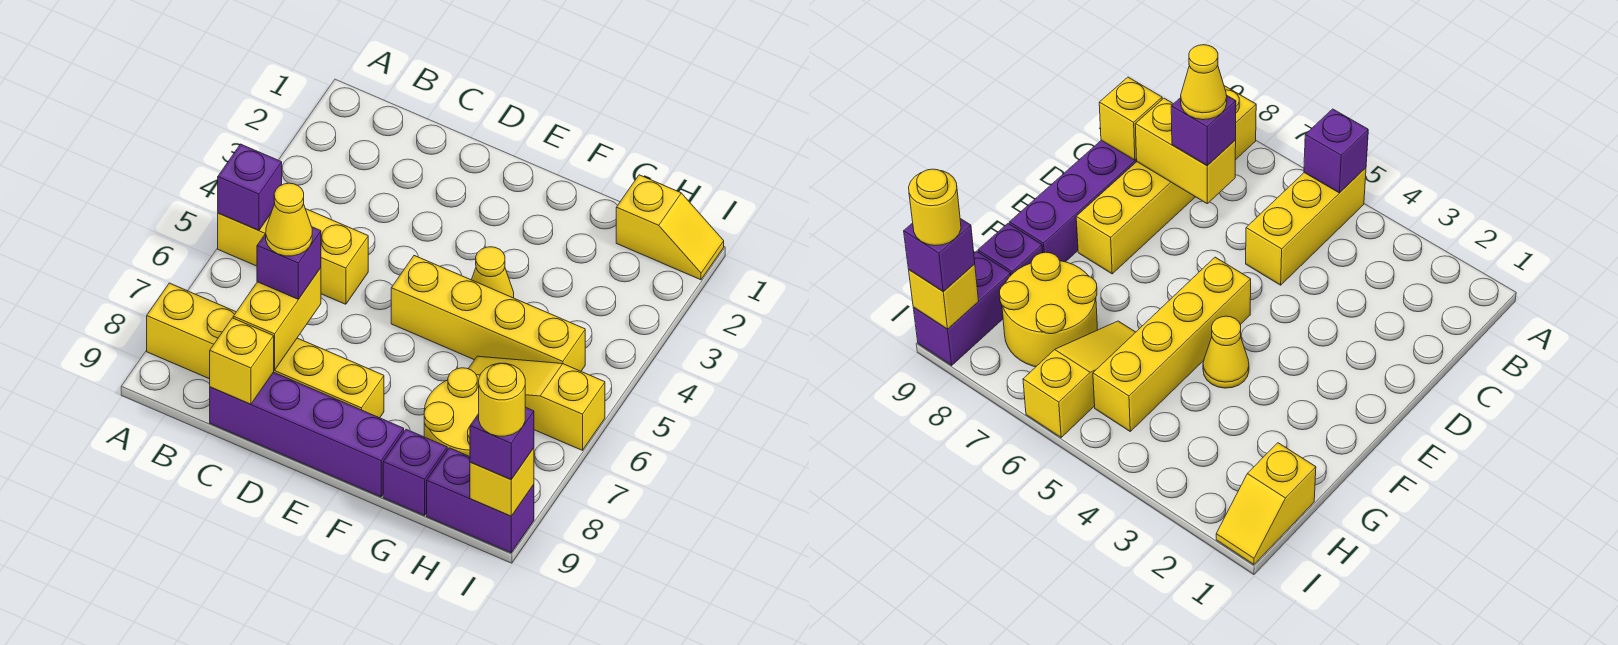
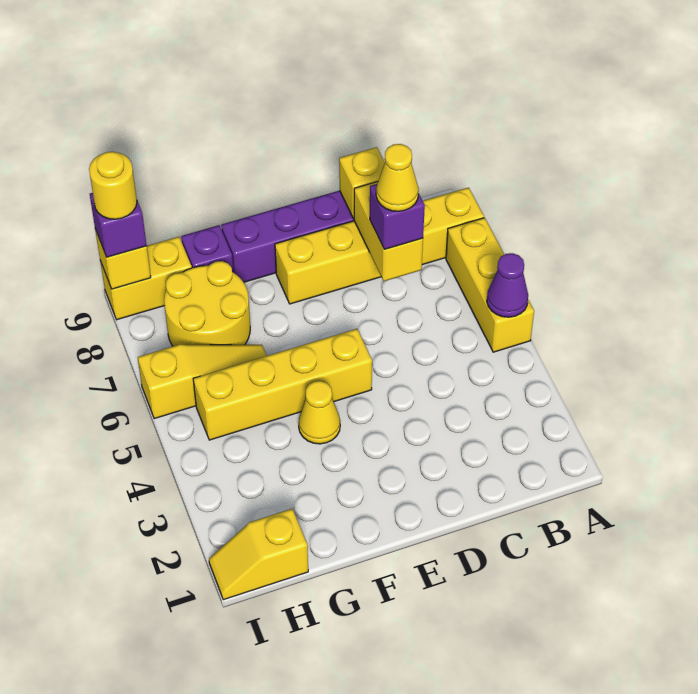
yellow brick A5:C5 level 1 -> yellow brick A5:A7 level 1
purple brick A5 level 2 -> purple cone A5 level 2
purple brick H9:I9 level 1 -> yellow brick H9:I9 level 1

